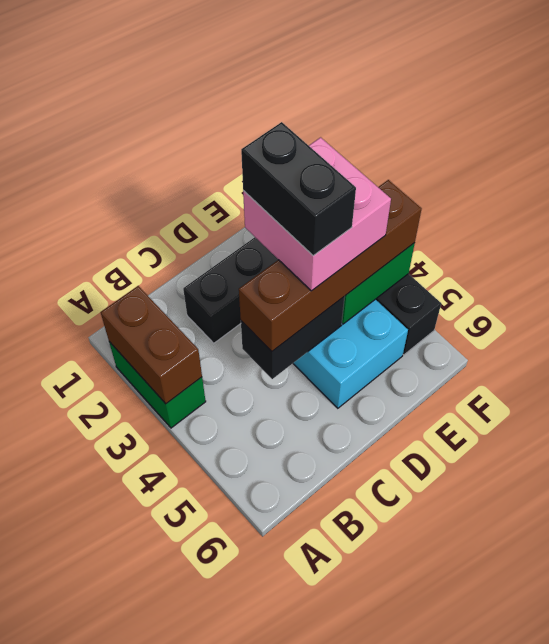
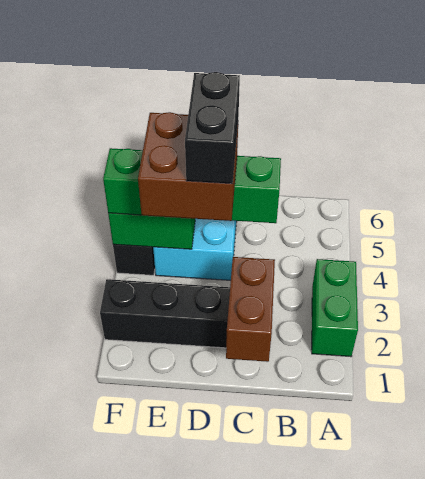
brown brick A2:A3 level 2 -> brown brick C1:C2 level 2
black brick C4:D4 level 2 -> none
brown brick C4:F4 level 3 -> green brick C4:F4 level 3
pink brick D3:E4 level 4 -> brown brick D3:E4 level 4

